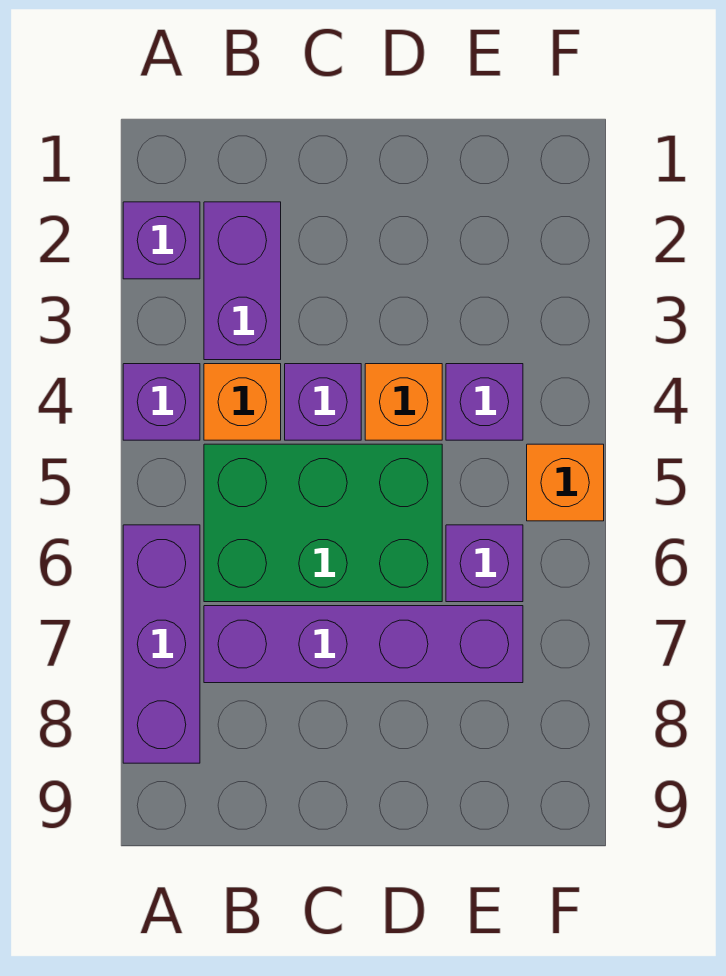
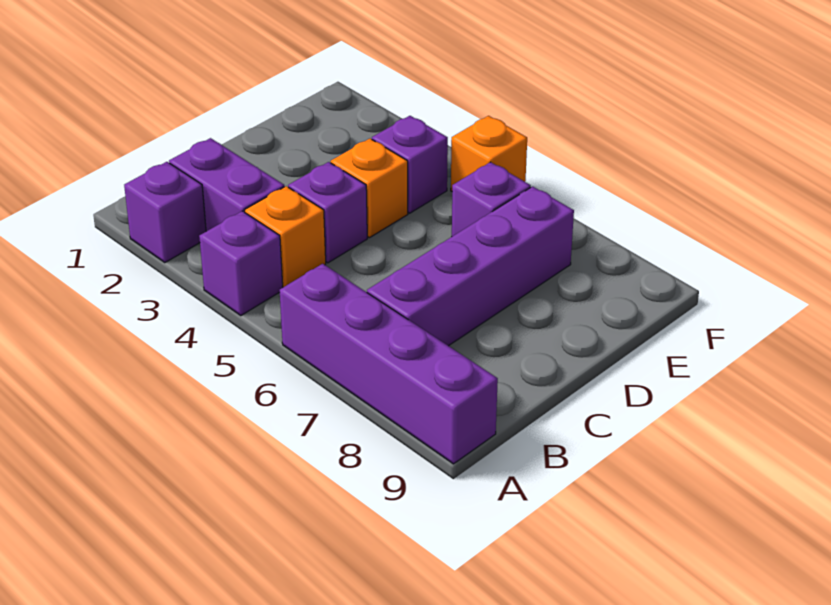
purple brick A6:A8 level 1 -> purple brick A6:A9 level 1
green brick B5:D6 level 1 -> none

